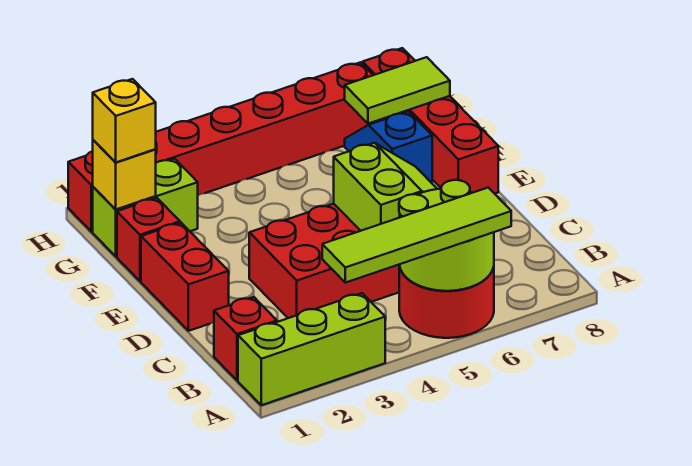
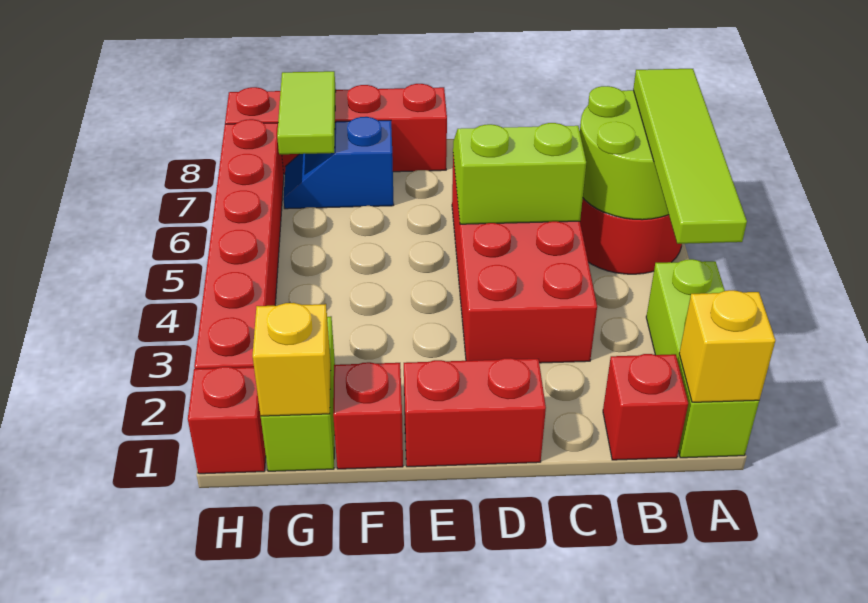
yellow brick G1 level 3 -> yellow brick A1 level 2

